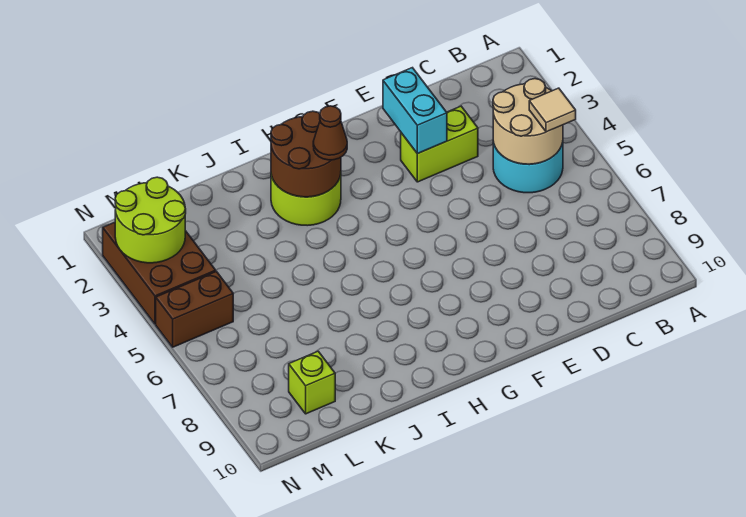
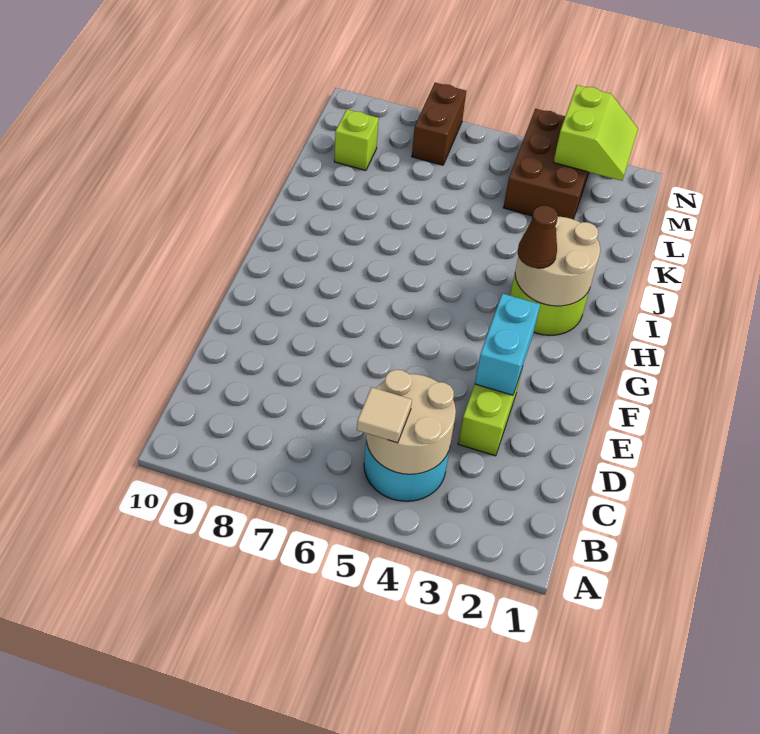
cyan brick E2:E3 level 2 -> cyan brick E3:F3 level 2
brown round brick H2:I3 level 2 -> tan round brick H2:I3 level 2
brown brick M2:N4 level 1 -> brown brick L3:N4 level 1
lime round brick M2:N3 level 2 -> lime slope M2:N3 level 2 top 3
brown brick M5:N5 level 1 -> brown brick M7:N7 level 1

